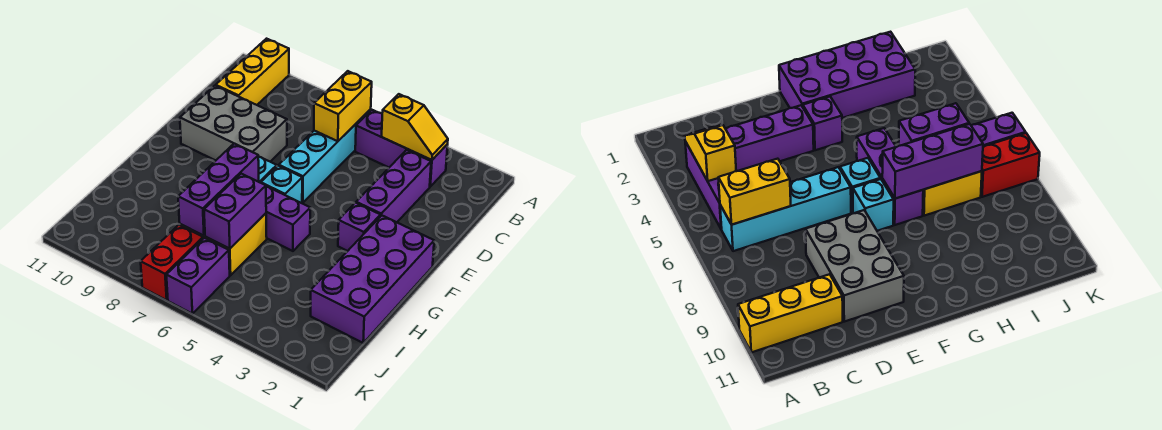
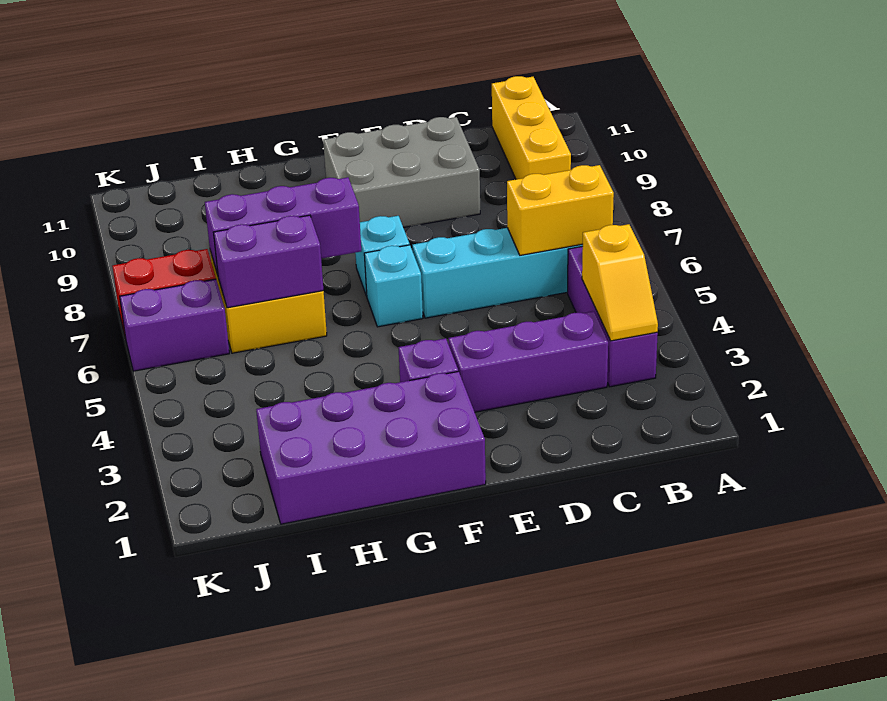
yellow brick A10:C10 level 1 -> yellow brick B9:B11 level 1
grey brick D8:E10 level 1 -> grey brick D9:F10 level 1
purple brick G5:G7 level 1 -> none

